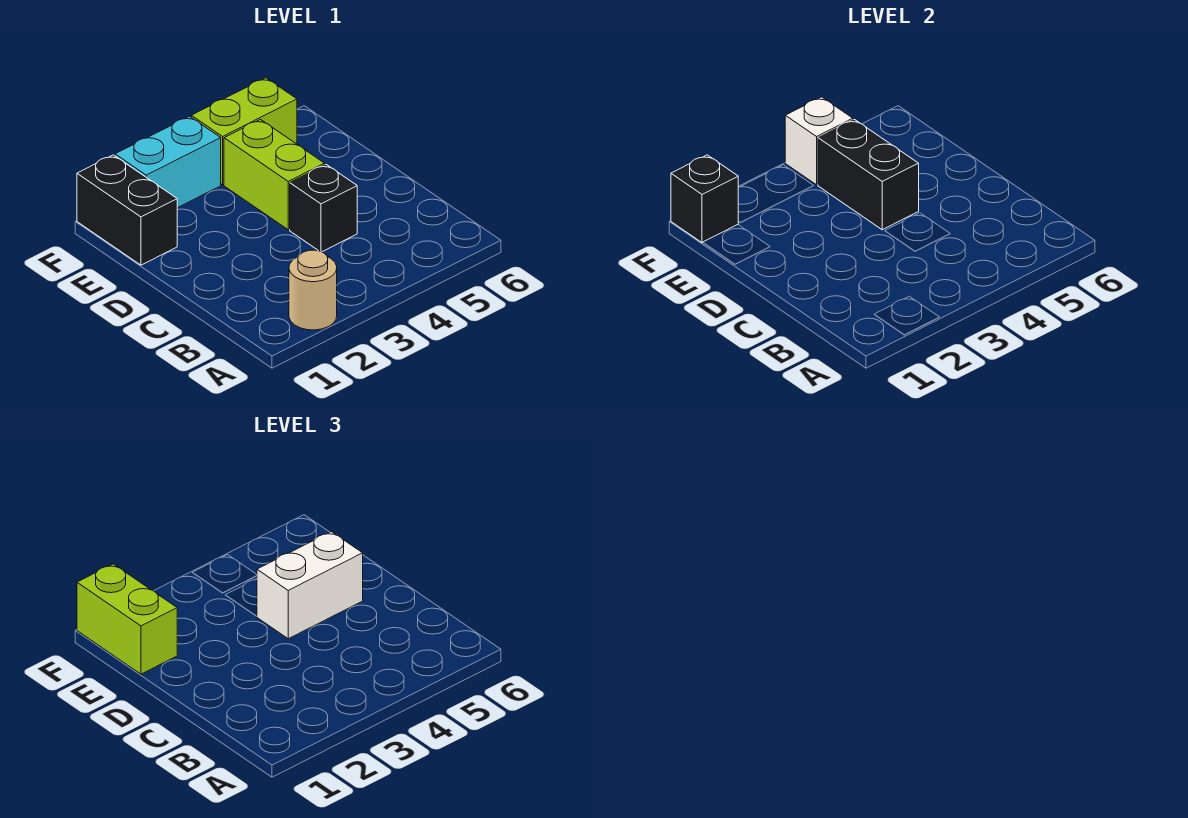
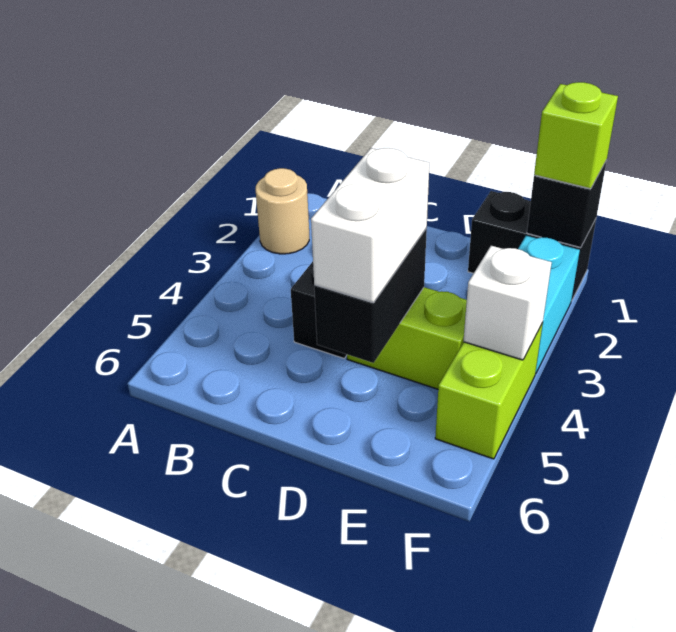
black brick D4:E4 level 2 -> black brick D4:D5 level 2
lime brick E1:F1 level 3 -> lime brick F1 level 3

